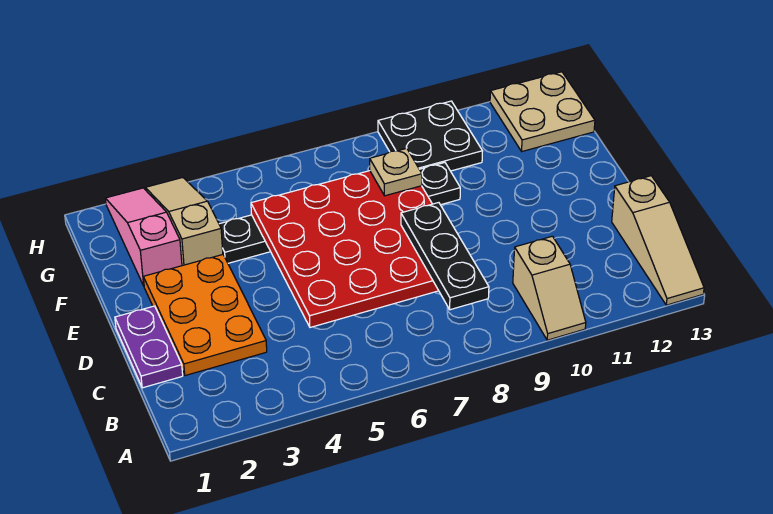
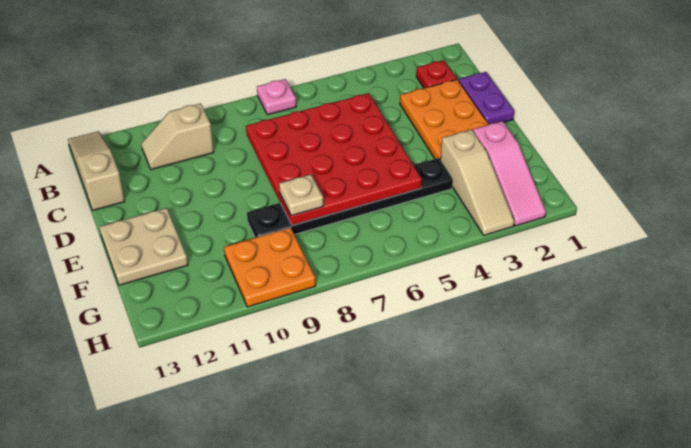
none -> pink plate A7 level 1
tan slope A10:B10 level 1 top B -> tan slope B10:B11 level 1 top 10
none -> red plate B2 level 1
black plate B8:D8 level 3 -> none
black plate G9:H10 level 1 -> orange plate G9:H10 level 1
tan plate G12:H13 level 1 -> tan plate E12:F13 level 1

